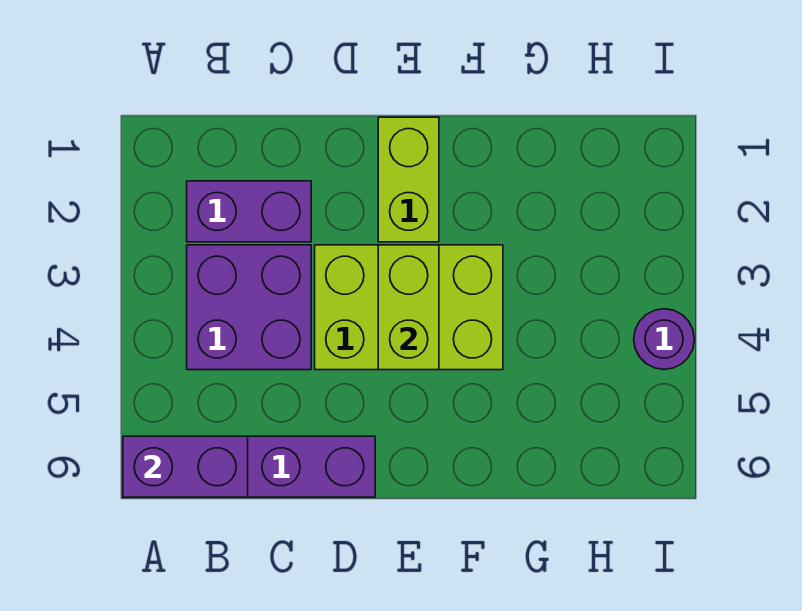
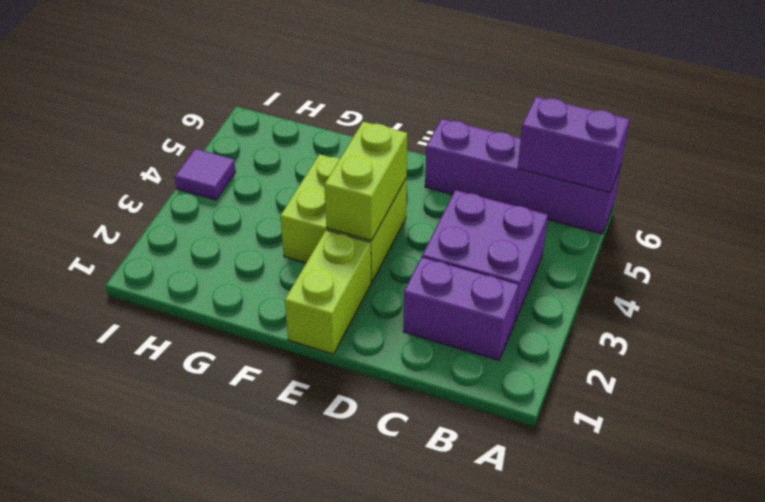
lime brick D3:F4 level 1 -> lime brick E3:F4 level 1
purple round brick I4 level 1 -> purple tile I4 level 1

